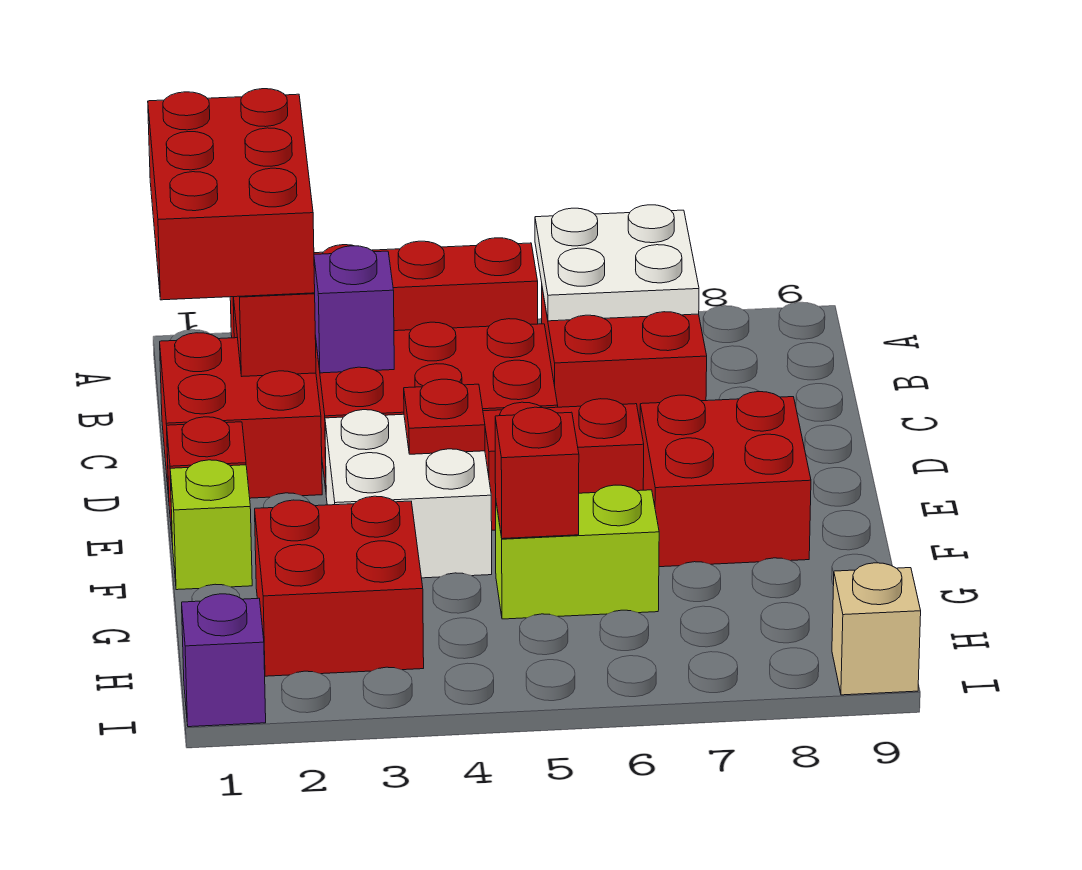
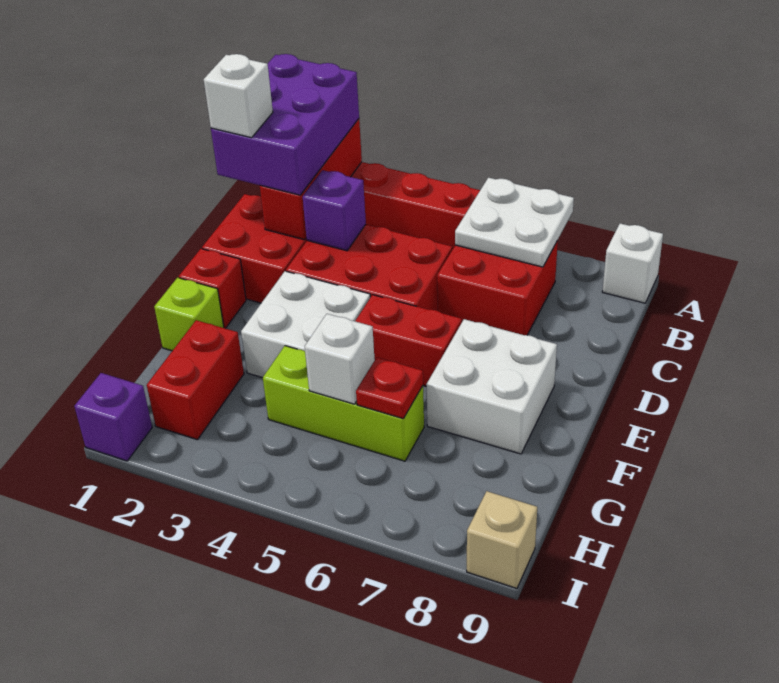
red brick A1:C2 level 3 -> purple brick A1:C2 level 3
none -> white brick A9 level 1
none -> white brick C1 level 4
red plate E4 level 2 -> red plate G6 level 2
red brick E7:F8 level 1 -> white brick E7:F8 level 1
red brick G2:H3 level 1 -> red brick G2:H2 level 1
lime brick G5:G6 level 1 -> lime brick G4:G6 level 1
red brick G5 level 2 -> white brick G5 level 2

